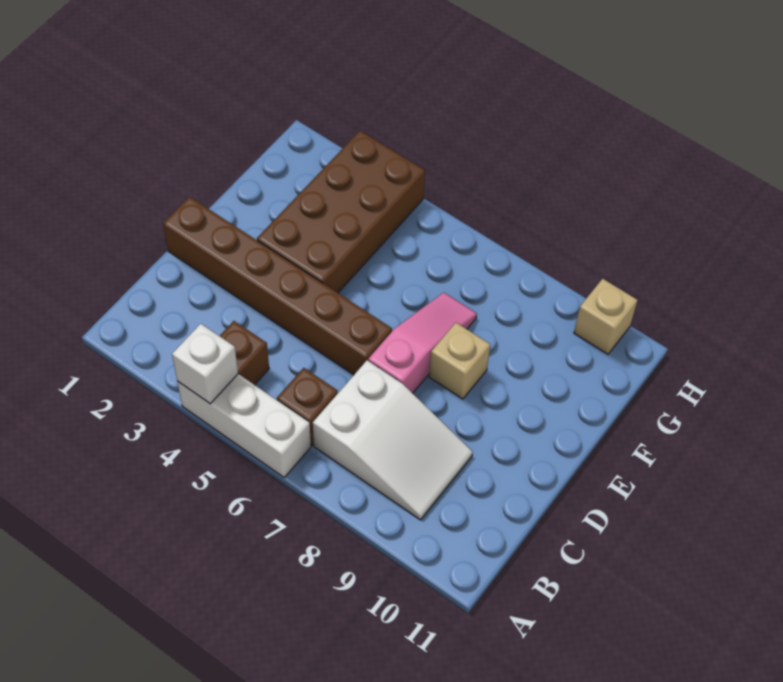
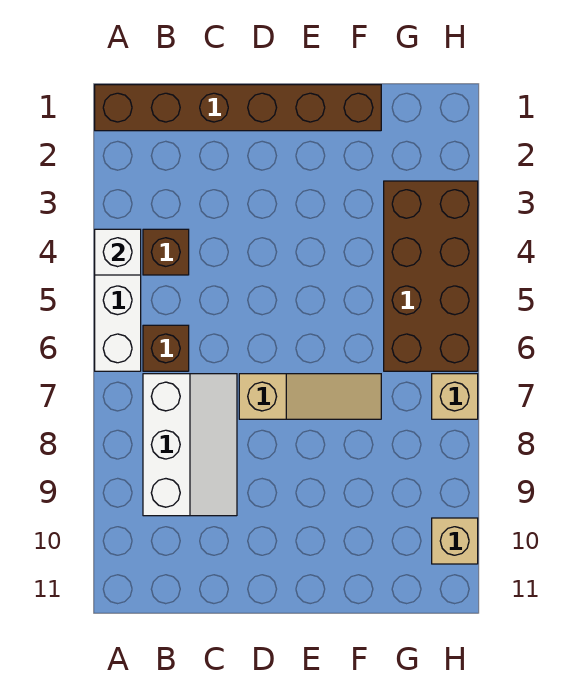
white slope B7:C9 level 1 top 7 -> white slope B7:C9 level 1 top B
brown brick D1:D6 level 1 -> brown brick A1:F1 level 1
pink slope D7:F7 level 1 top D -> tan slope D7:F7 level 1 top D
brown brick E3:H4 level 1 -> brown brick G3:H6 level 1
tan brick E8 level 1 -> tan brick H7 level 1

